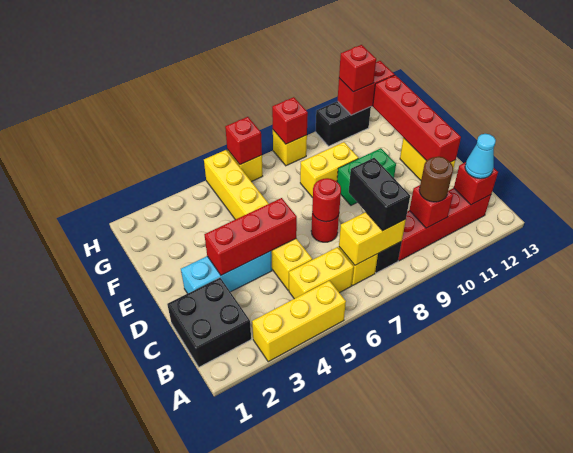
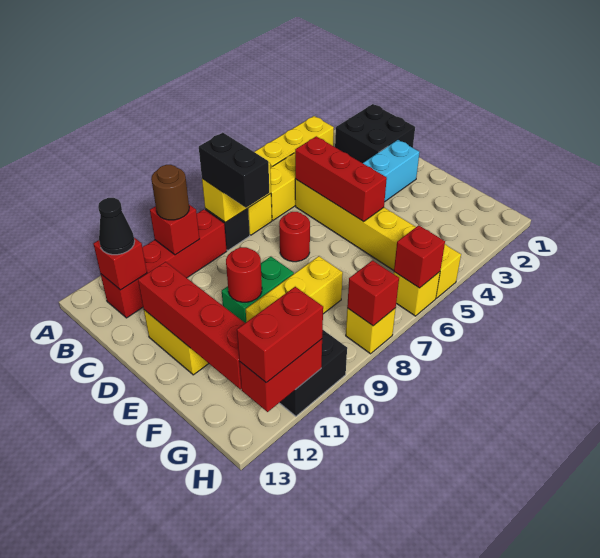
cyan cone B12 level 3 -> black cone B12 level 3
red brick D3:D5 level 2 -> red brick C5:E5 level 2
red round brick D7 level 2 -> red round brick E10 level 2
yellow brick F8:F9 level 1 -> yellow brick F8:F10 level 1
red brick H11 level 3 -> red brick H11:H12 level 3

